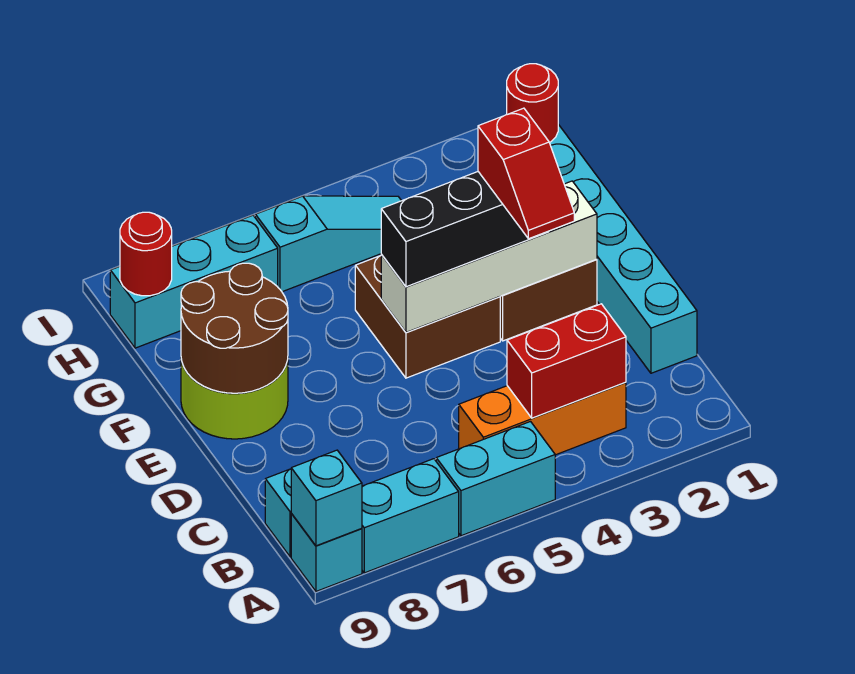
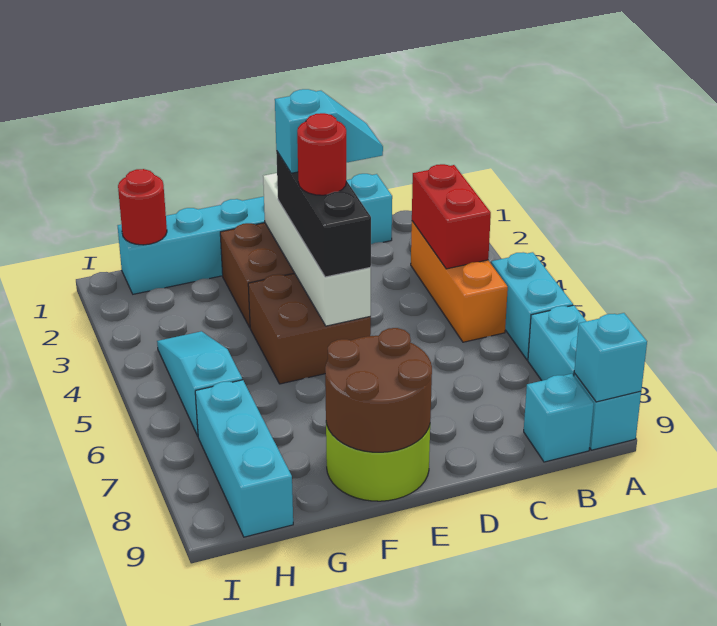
red slope D3:E3 level 4 top E -> cyan slope D3:E3 level 4 top E
red round brick H9 level 2 -> red round brick E4 level 4

